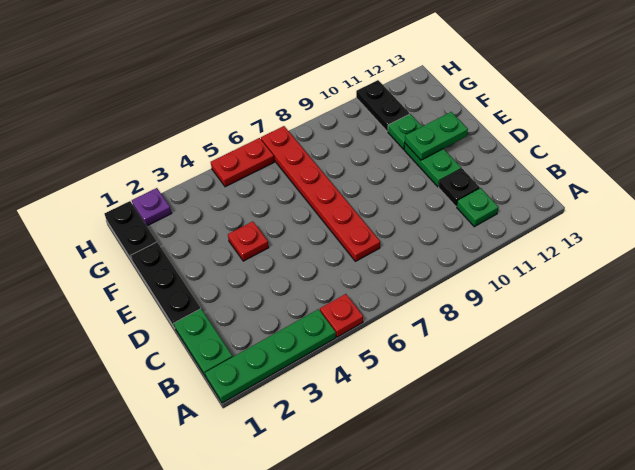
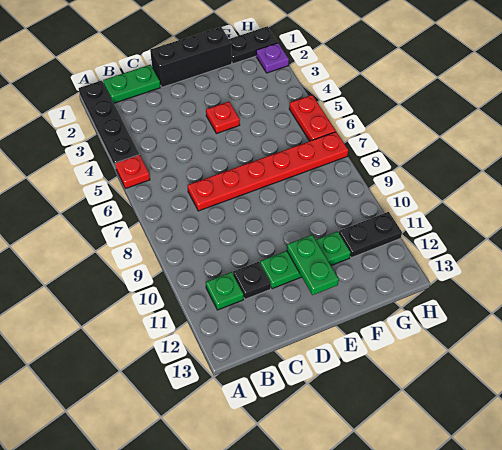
green plate A1:A4 level 1 -> black plate A1:A4 level 1
black plate D1:F1 level 1 -> black brick D1:F1 level 1

